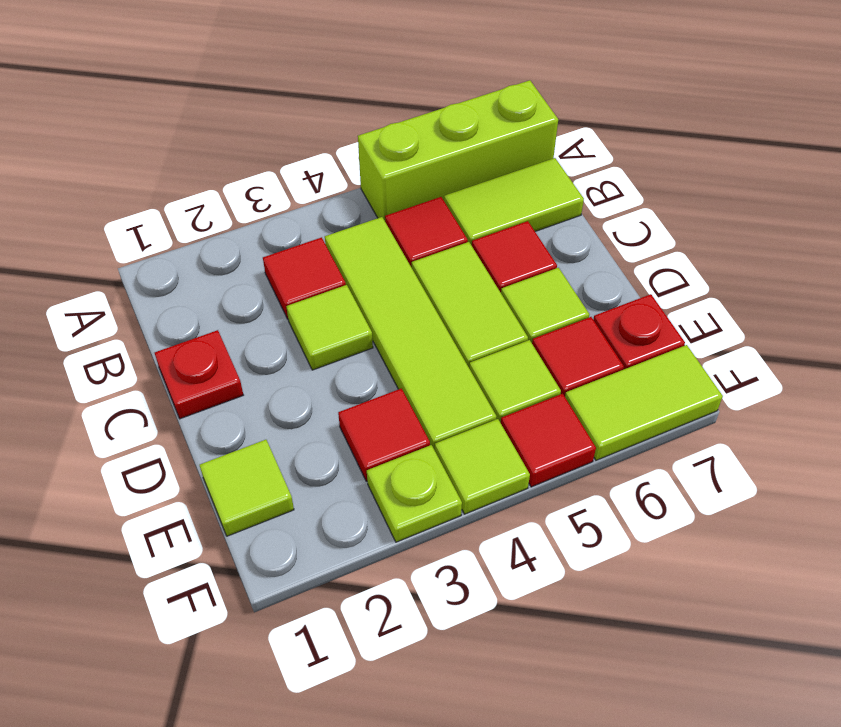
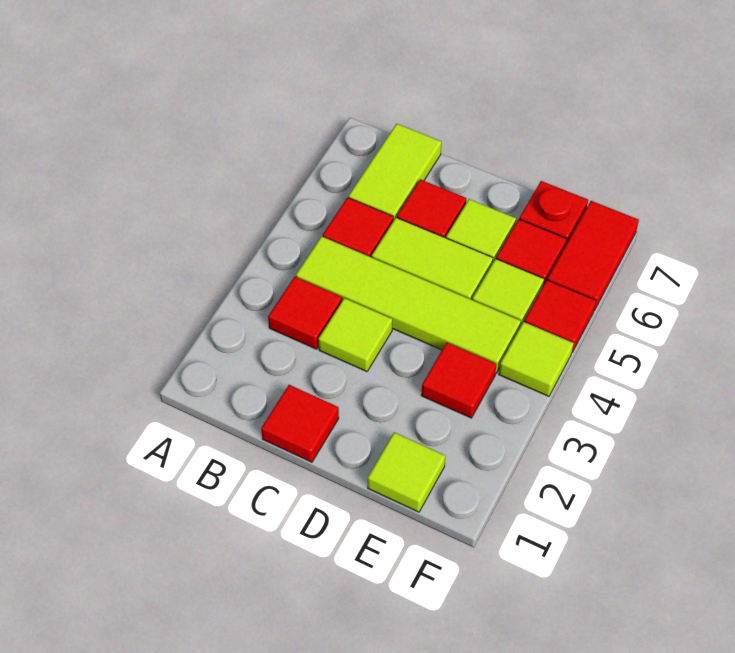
lime brick A5:A7 level 1 -> none
red plate C1 level 1 -> red tile C1 level 1
lime plate F3 level 1 -> none
lime tile F6:F7 level 1 -> red tile F6:F7 level 1

